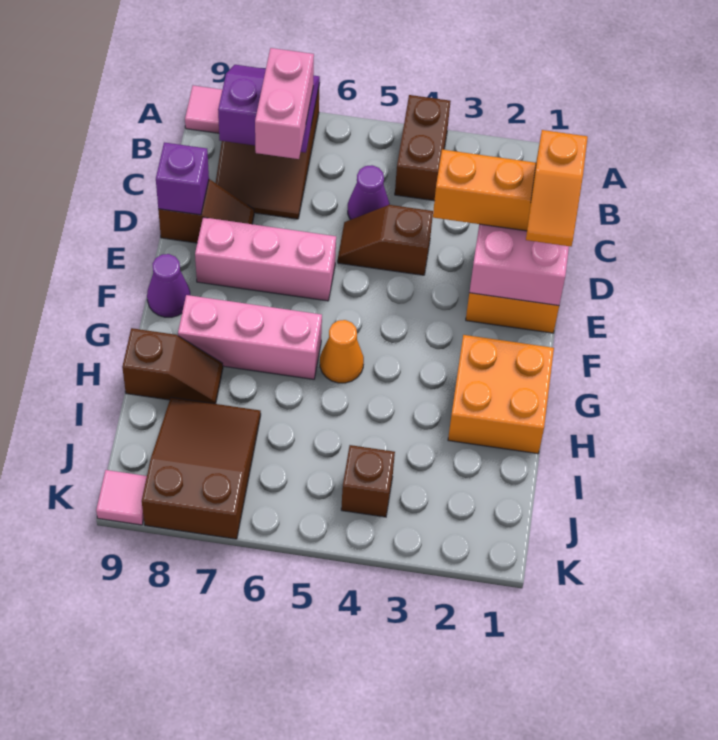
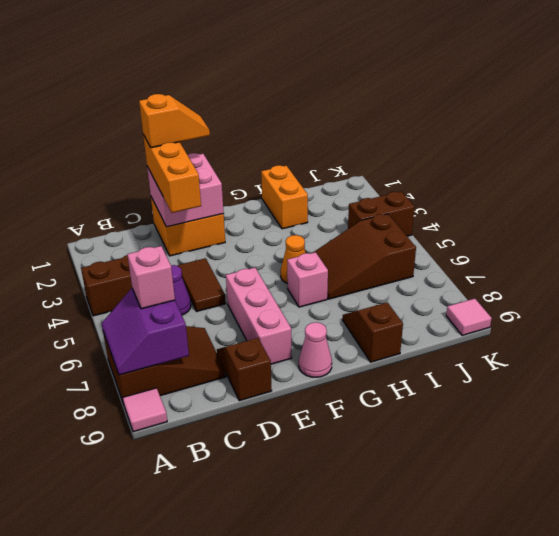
pink brick B7:C7 level 3 -> pink brick B7 level 3
brown slope D4:D5 level 1 top 4 -> brown tile D4:D5 level 1
purple brick D9 level 2 -> none
purple cone F9 level 1 -> pink cone F9 level 1
orange brick G1:H2 level 1 -> orange brick H1:H2 level 1
pink brick G6:G8 level 1 -> pink brick G6 level 1
brown slope I7:K8 level 1 top K -> brown slope H5:J6 level 1 top J
brown brick J4 level 1 -> brown brick J4:K4 level 1

